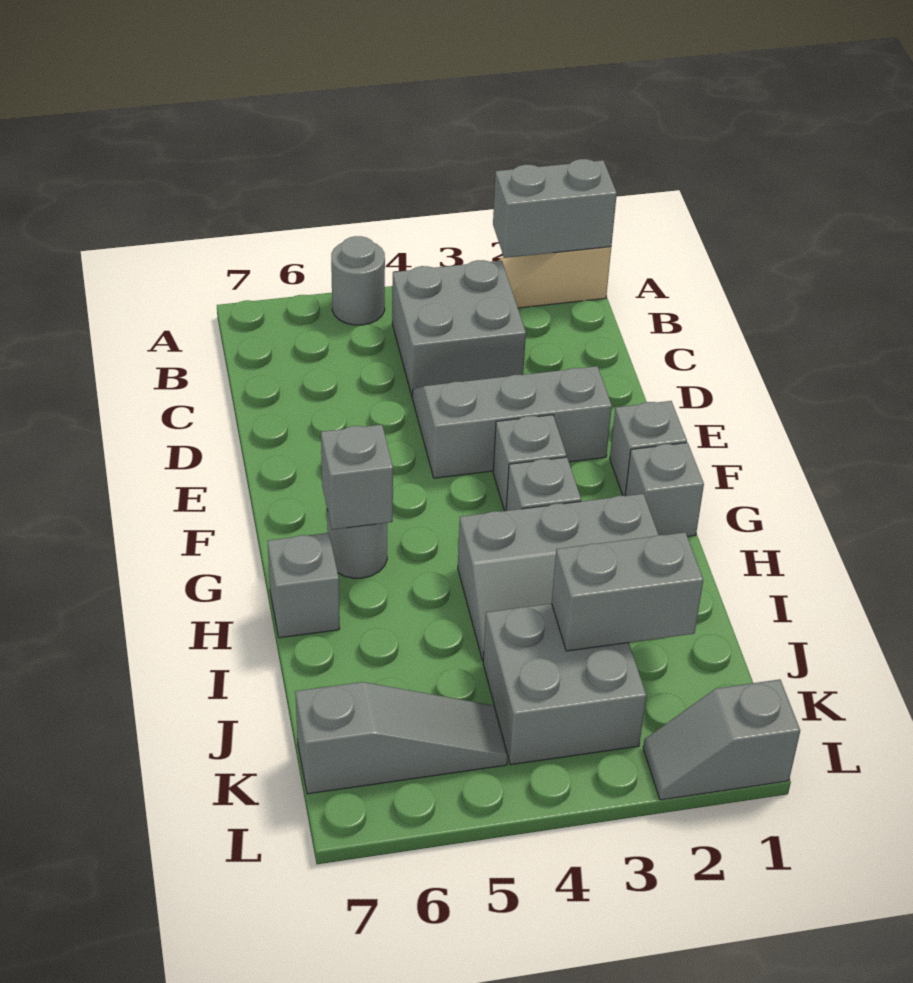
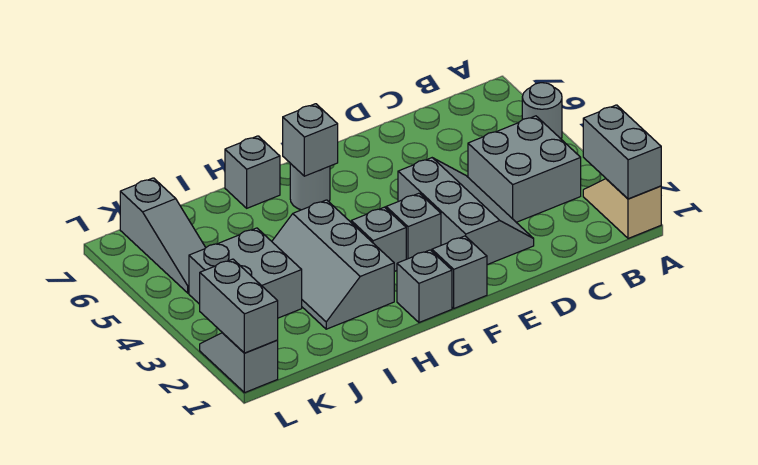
grey brick J2:J3 level 2 -> grey brick L1:L2 level 2

